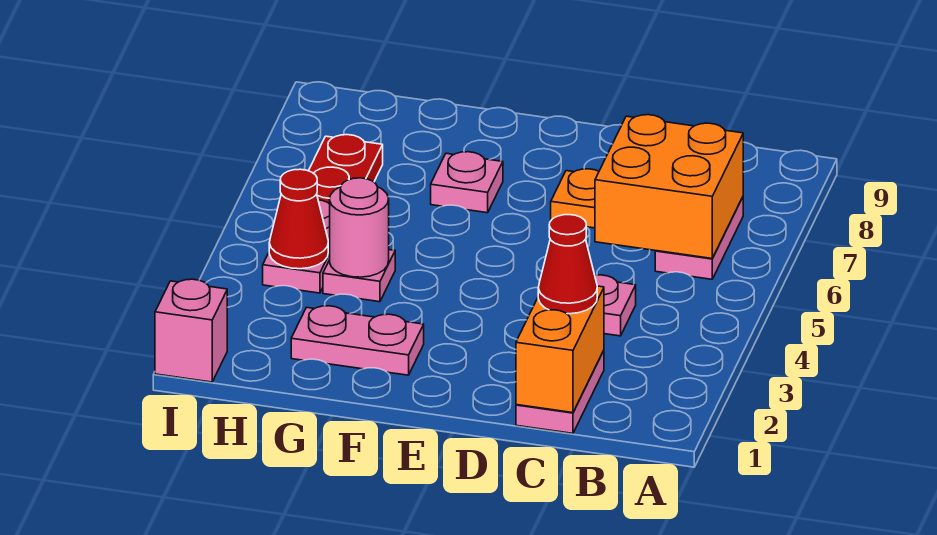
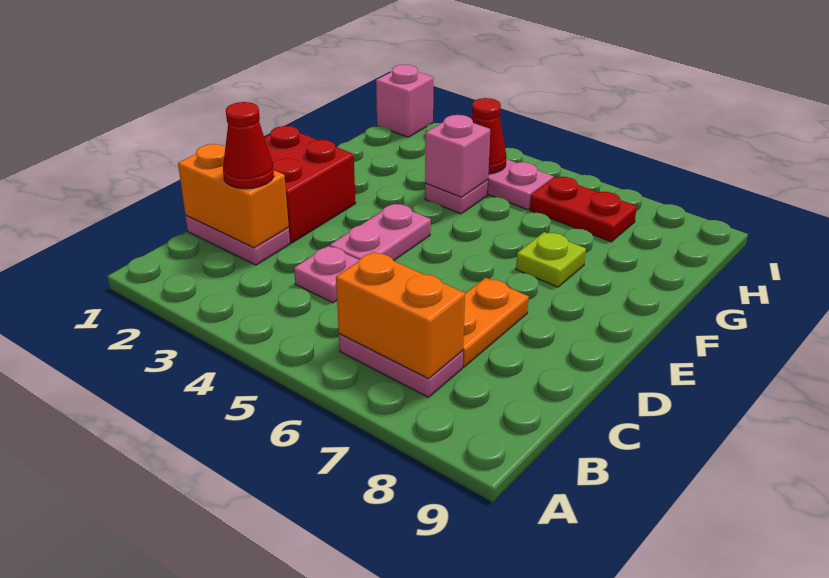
orange brick B6:C7 level 2 -> orange brick B6:B7 level 2
none -> red brick D1:E2 level 1
pink plate F2:G2 level 1 -> pink plate D4:E4 level 1
pink plate F7 level 1 -> lime plate F7 level 1
pink round brick G4 level 2 -> pink brick G4 level 2

